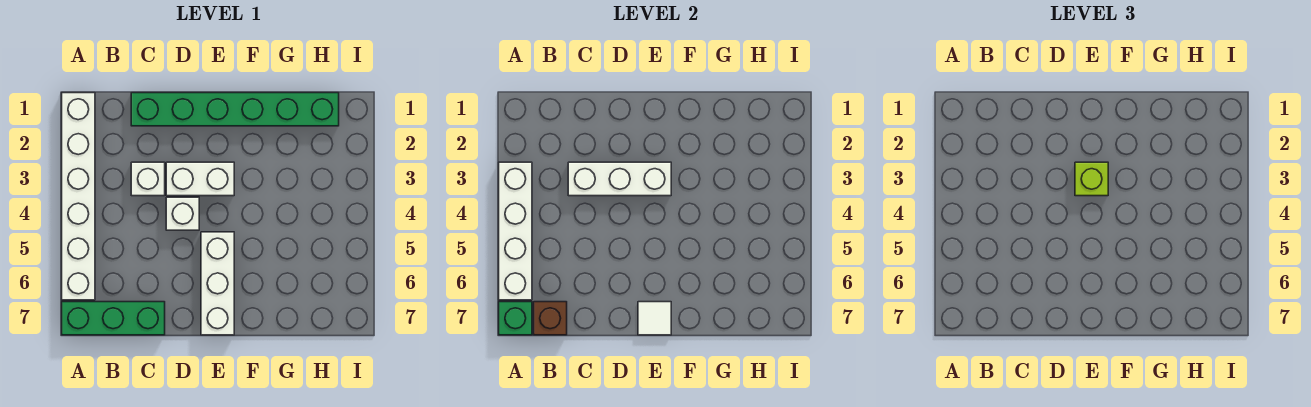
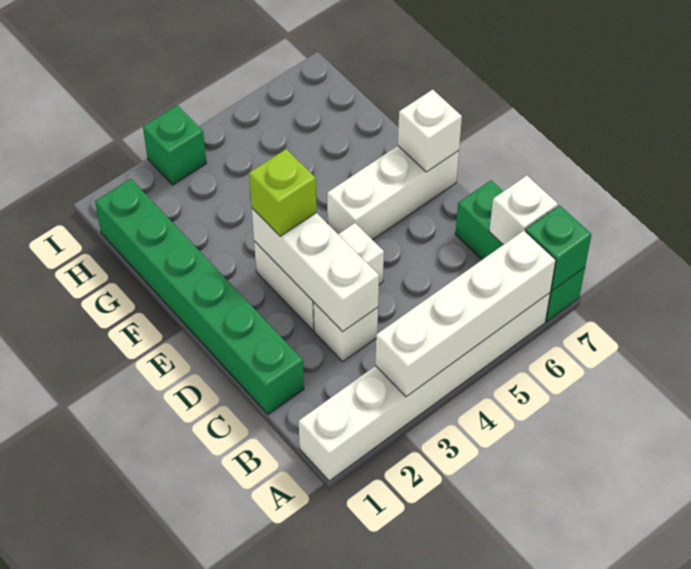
brown brick B7 level 2 -> white brick B7 level 2
white tile E7 level 2 -> white brick E7 level 2
none -> green brick I3 level 1

